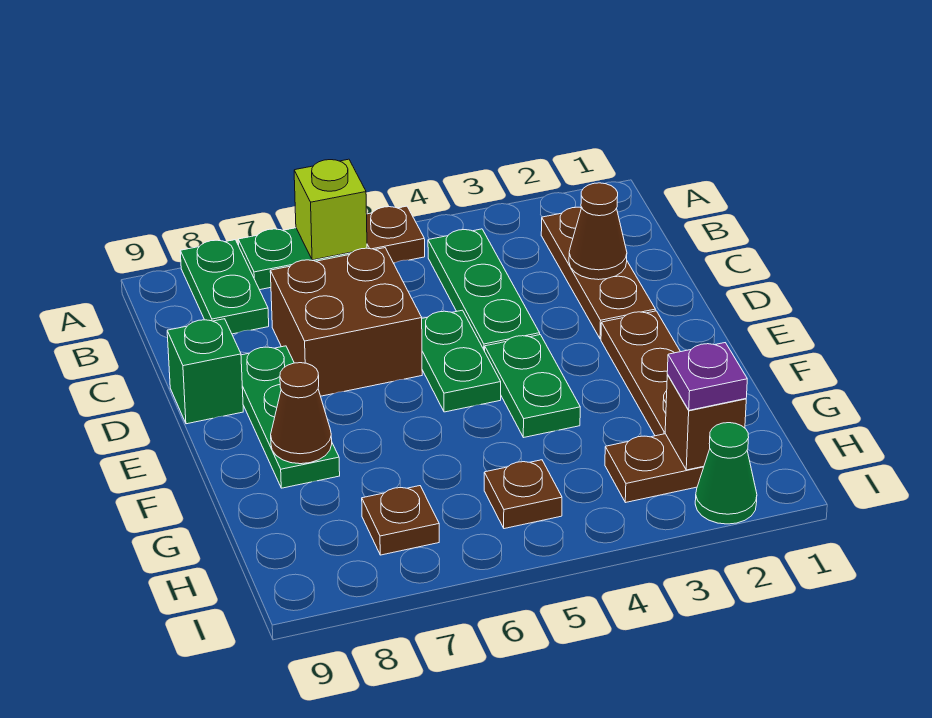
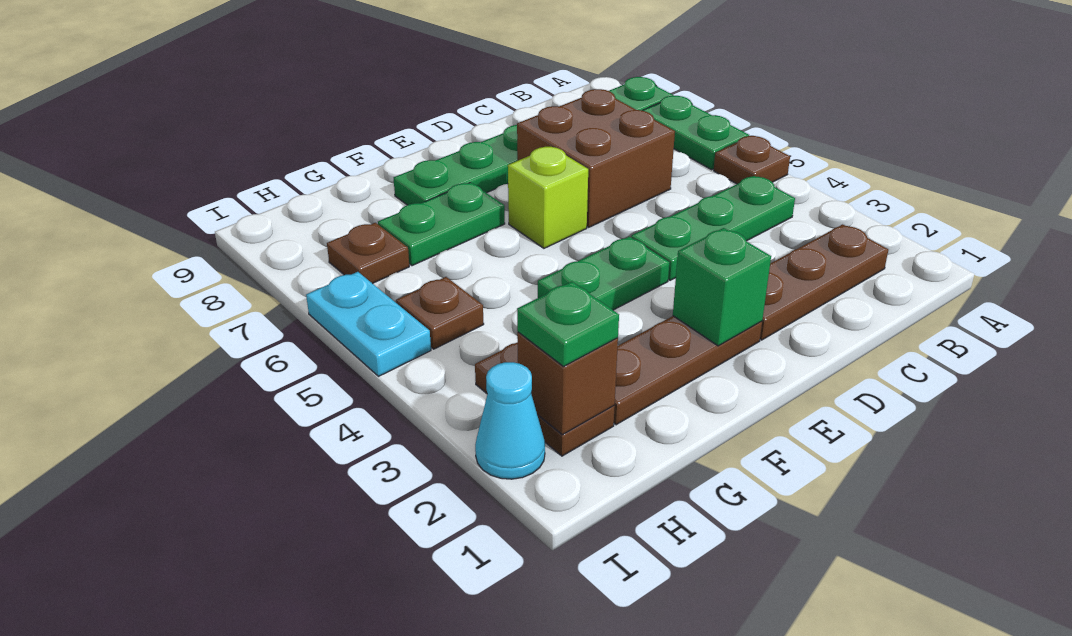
lime brick A6 level 2 -> lime brick E6 level 1
brown cone C2 level 2 -> none
green plate D5:E5 level 1 -> green plate F7:G7 level 1
green brick D9 level 1 -> green brick E2 level 2
brown cone F8 level 2 -> none
purple plate H2 level 3 -> green plate H2 level 3
green cone I2 level 1 -> cyan cone I2 level 1
none -> cyan plate I5:I6 level 1

